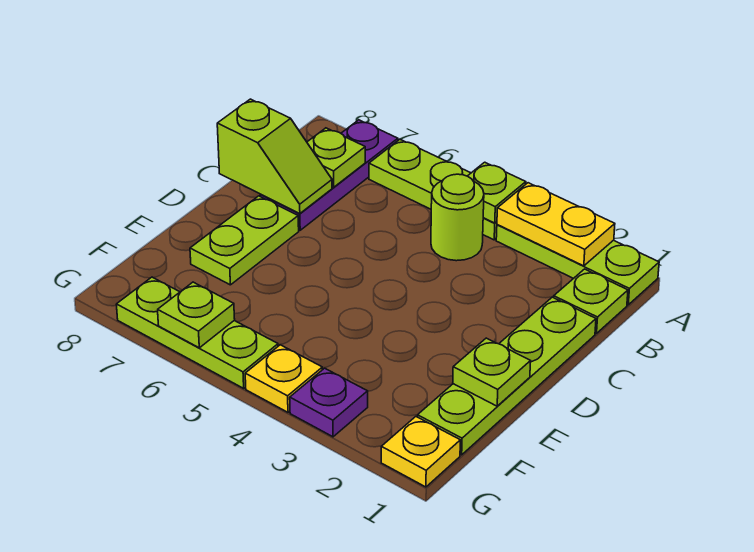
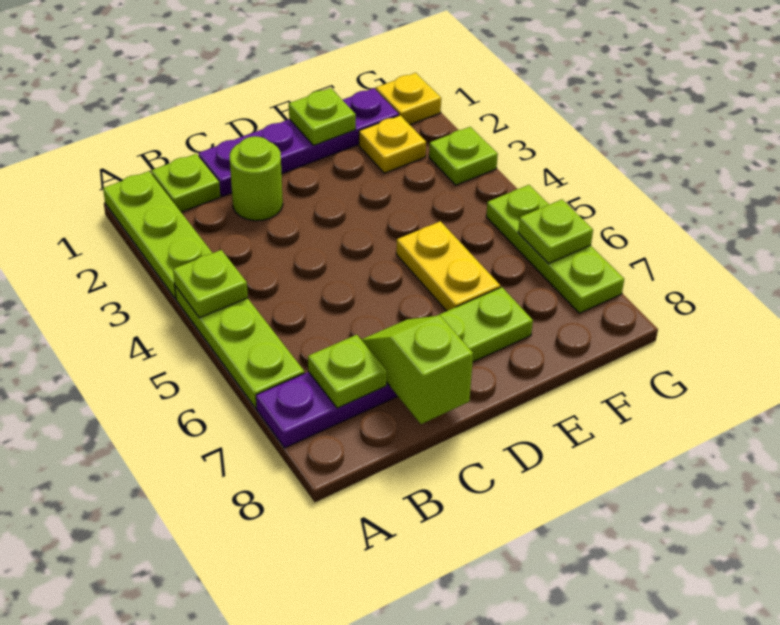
yellow plate A2:A3 level 2 -> yellow plate E5:E6 level 1
lime round brick B4 level 1 -> lime round brick C2 level 1
lime plate C1:F1 level 1 -> purple plate C1:F1 level 1
purple plate G3 level 1 -> lime plate G3 level 1
yellow plate G4 level 1 -> yellow plate F2 level 1

